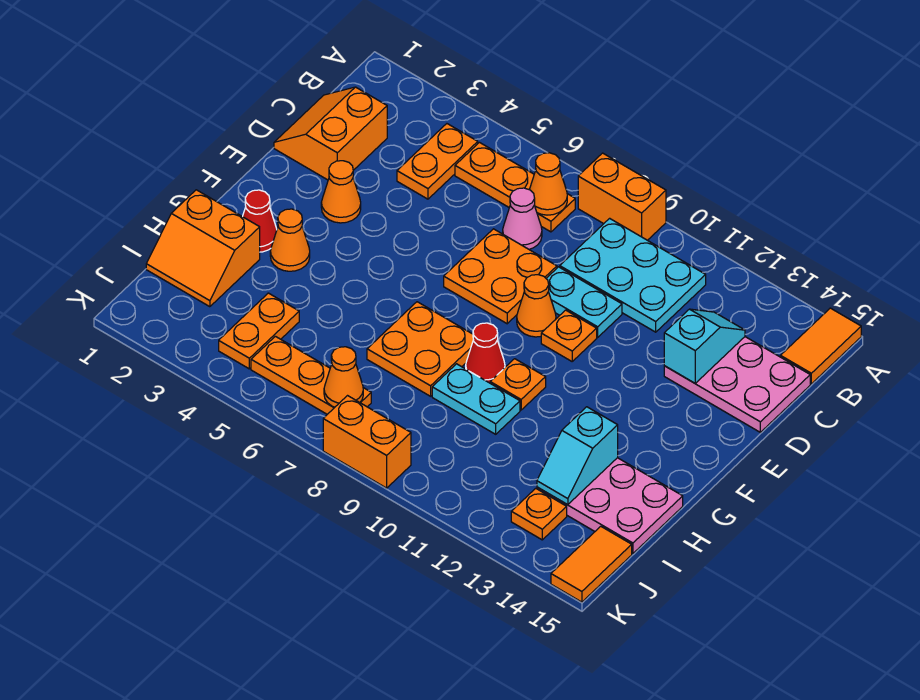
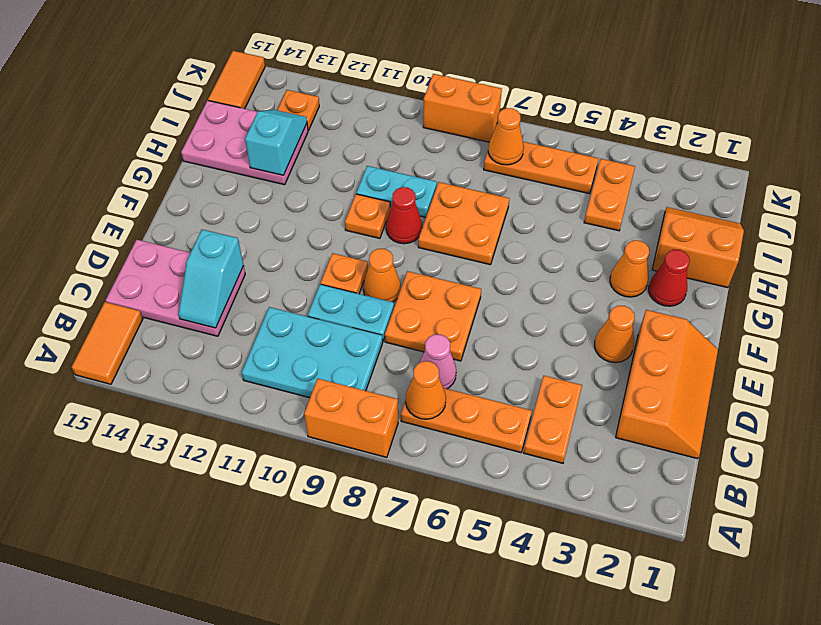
orange slope C1:D2 level 1 top 2 -> orange slope C1:E2 level 1 top 2

